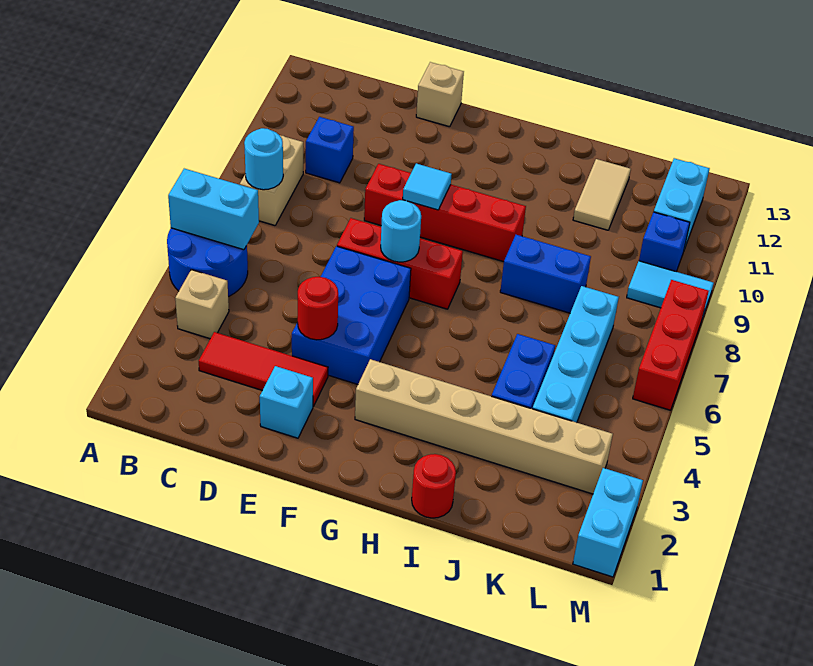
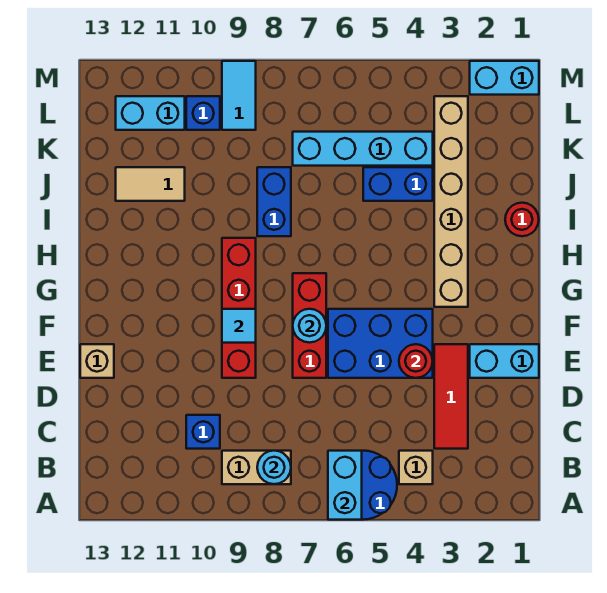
cyan brick E2 level 1 -> cyan brick E1:E2 level 1
red brick M6:M8 level 1 -> none

